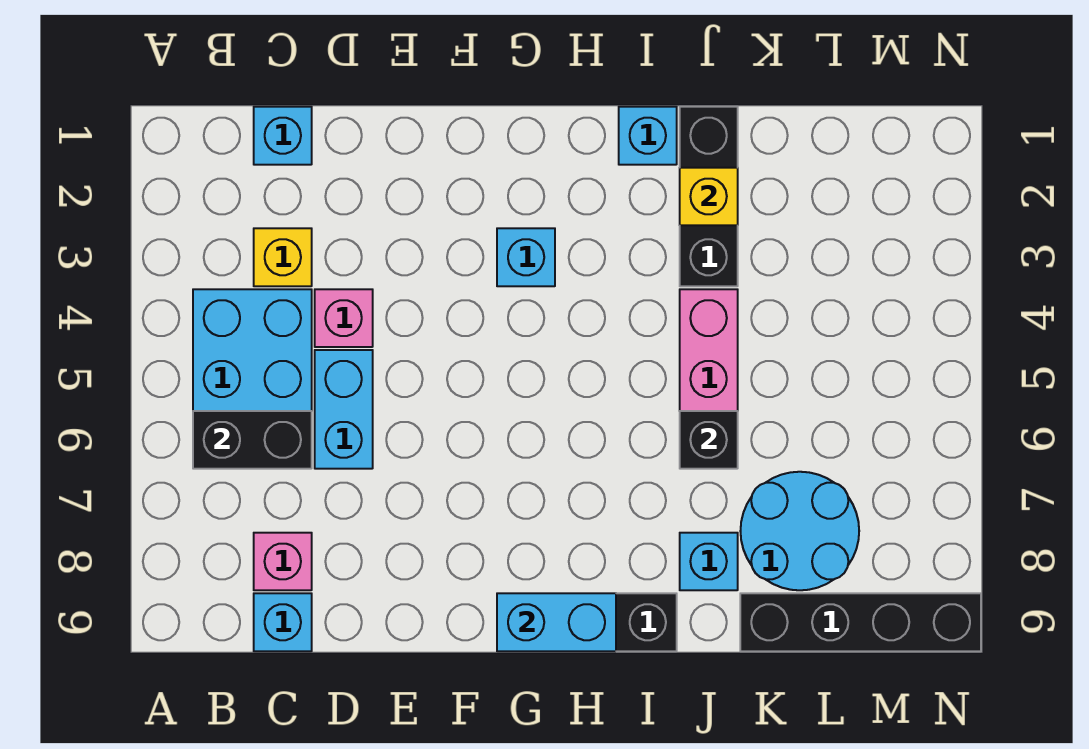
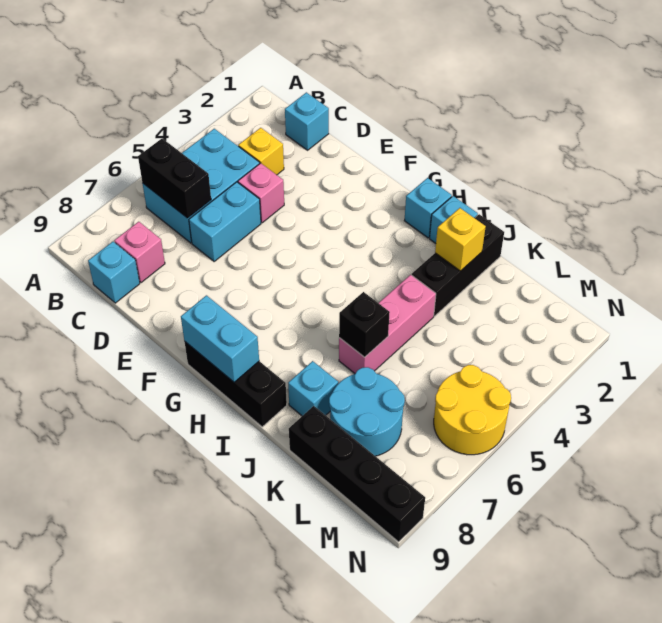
cyan brick G3 level 1 -> cyan brick H1 level 1
none -> yellow round brick M5:N6 level 1

